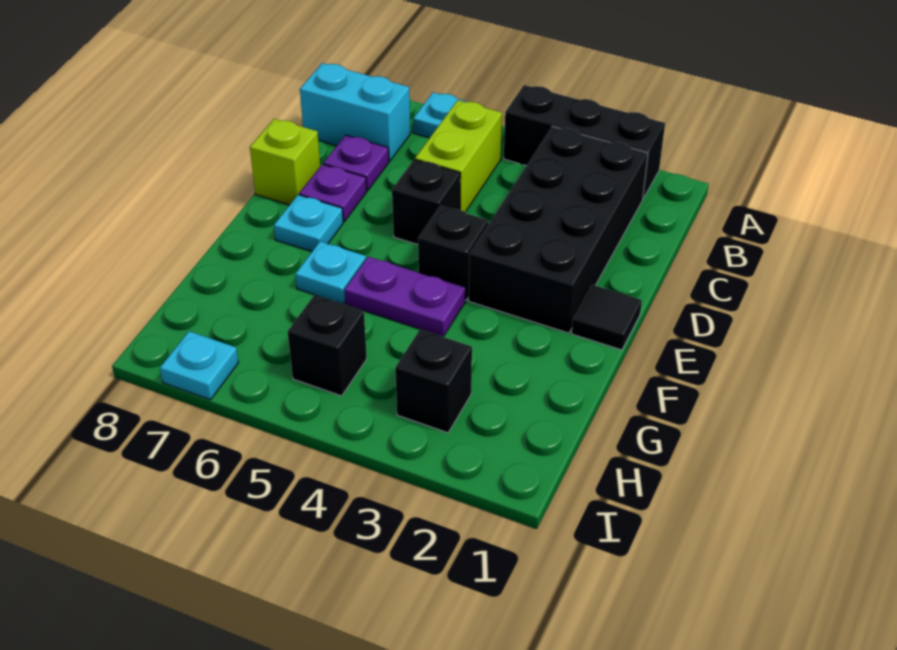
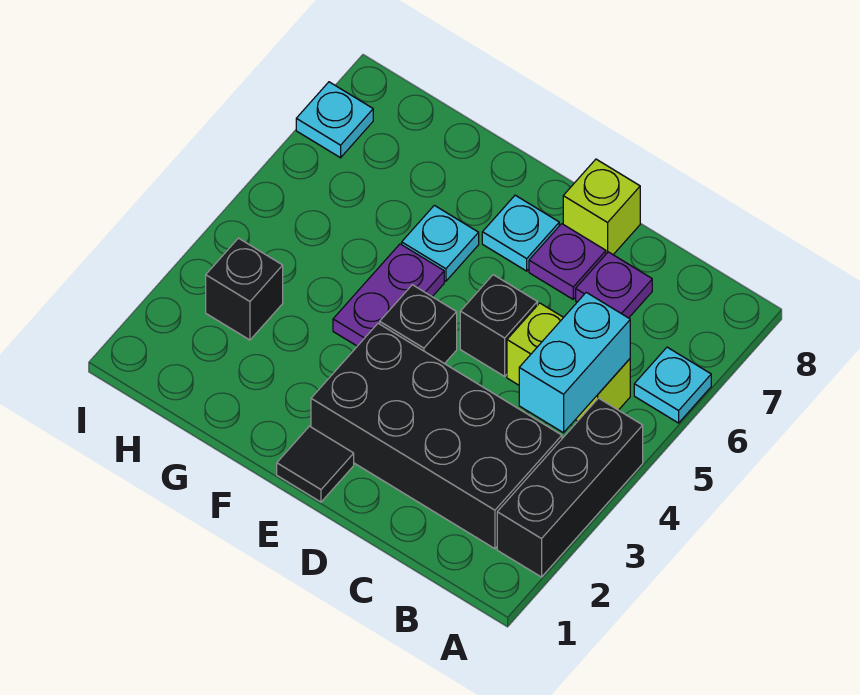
cyan brick B7:B8 level 1 -> cyan brick B4:B5 level 2
black brick H5 level 1 -> none

